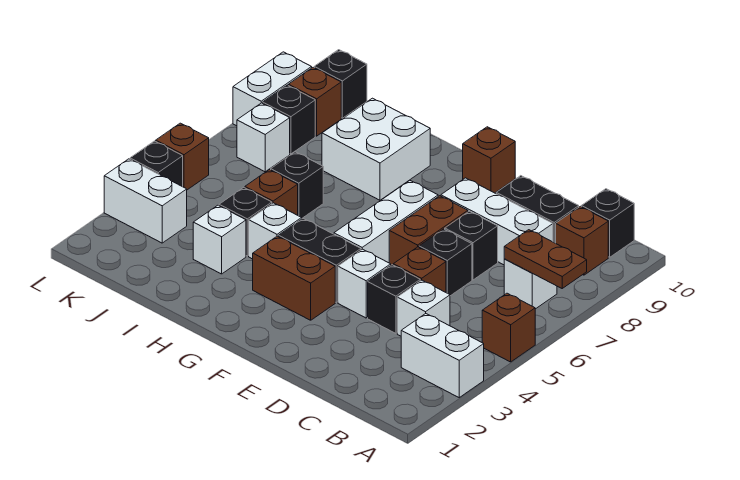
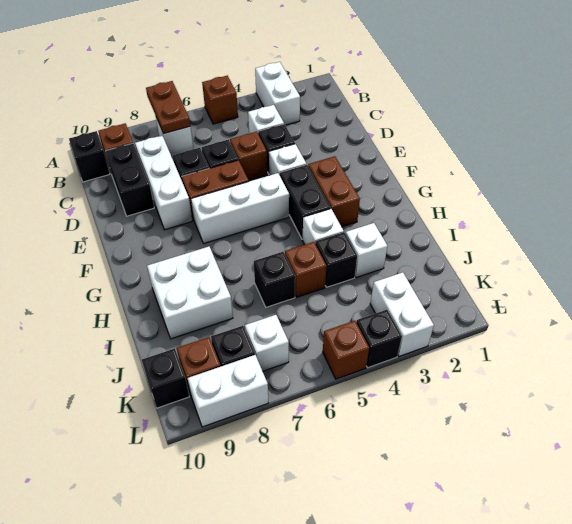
brown brick F10 level 1 -> none

